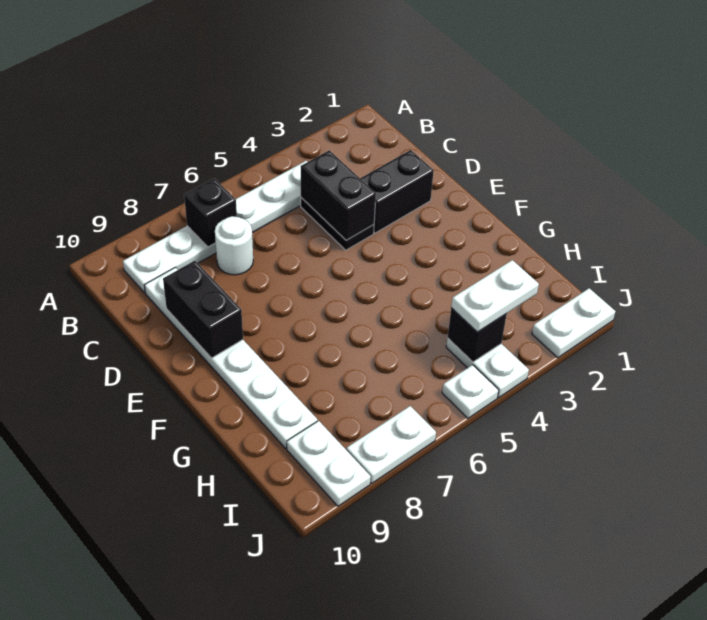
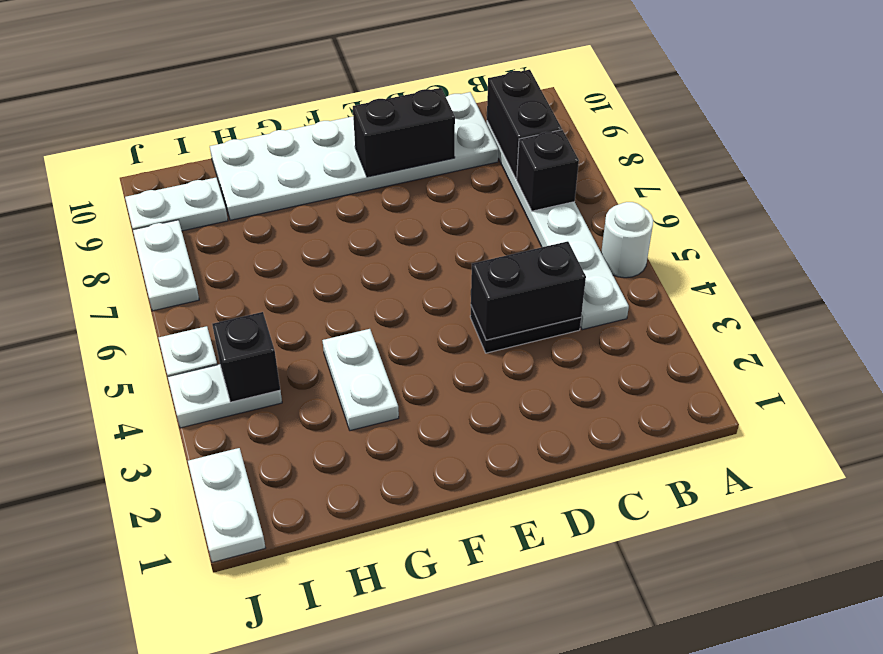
white round brick C7 level 1 -> white round brick A5 level 1
white plate C9:H9 level 1 -> white plate C9:H10 level 1
black brick D2:D3 level 1 -> black brick B8:B9 level 2
white plate I3:I4 level 3 -> white plate G3:G4 level 1

